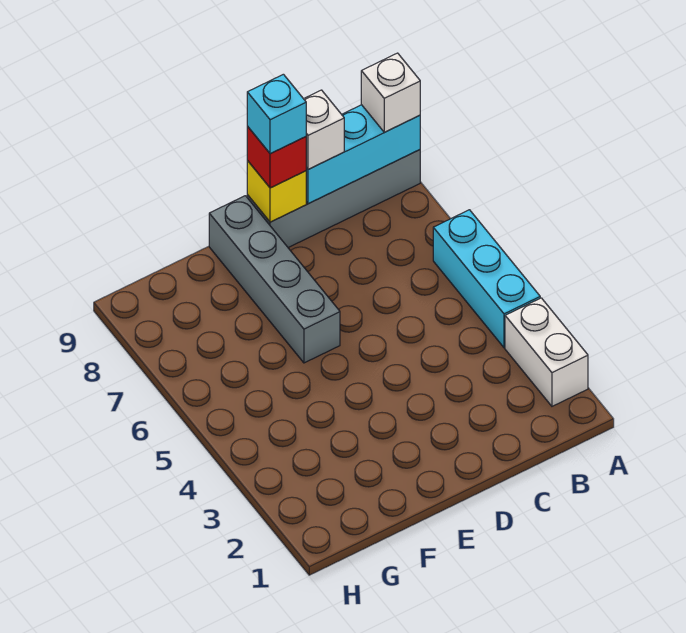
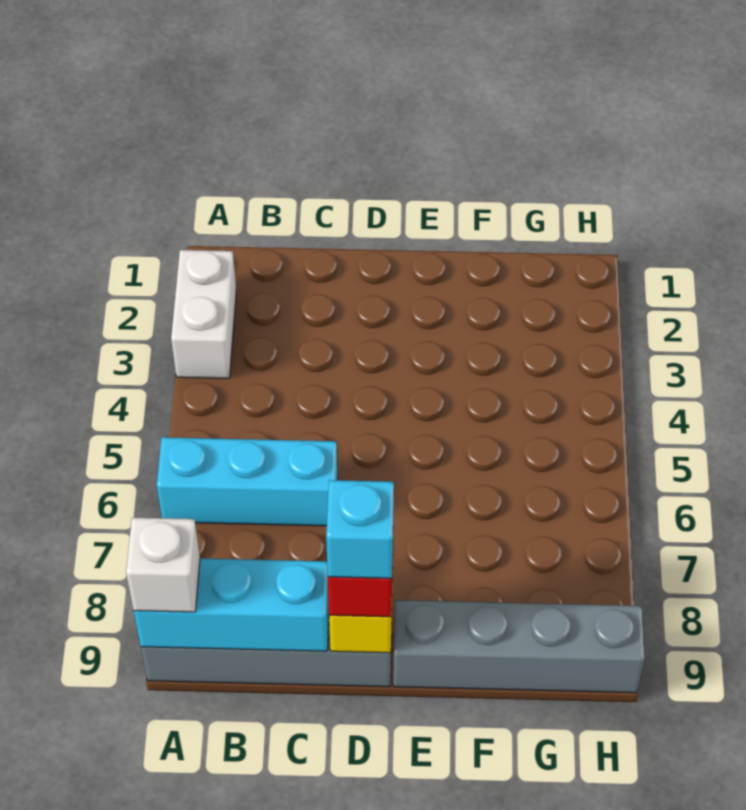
cyan brick A4:A6 level 1 -> cyan brick A6:C6 level 1
white brick C9 level 3 -> none
grey brick E6:E9 level 1 -> grey brick E9:H9 level 1

